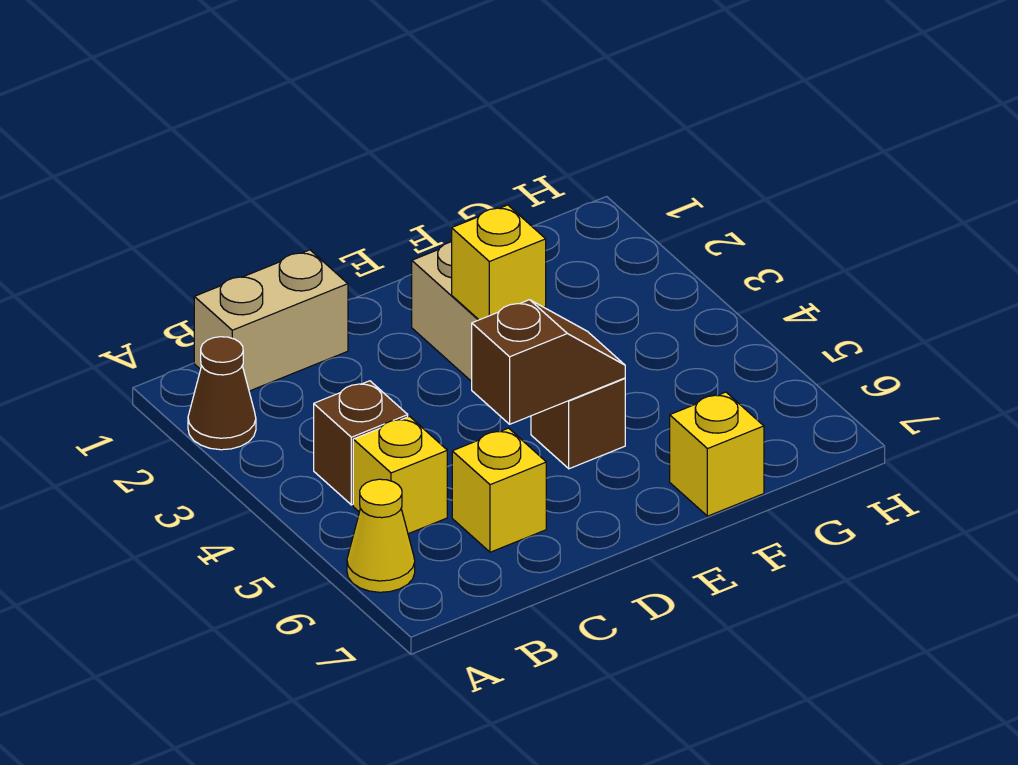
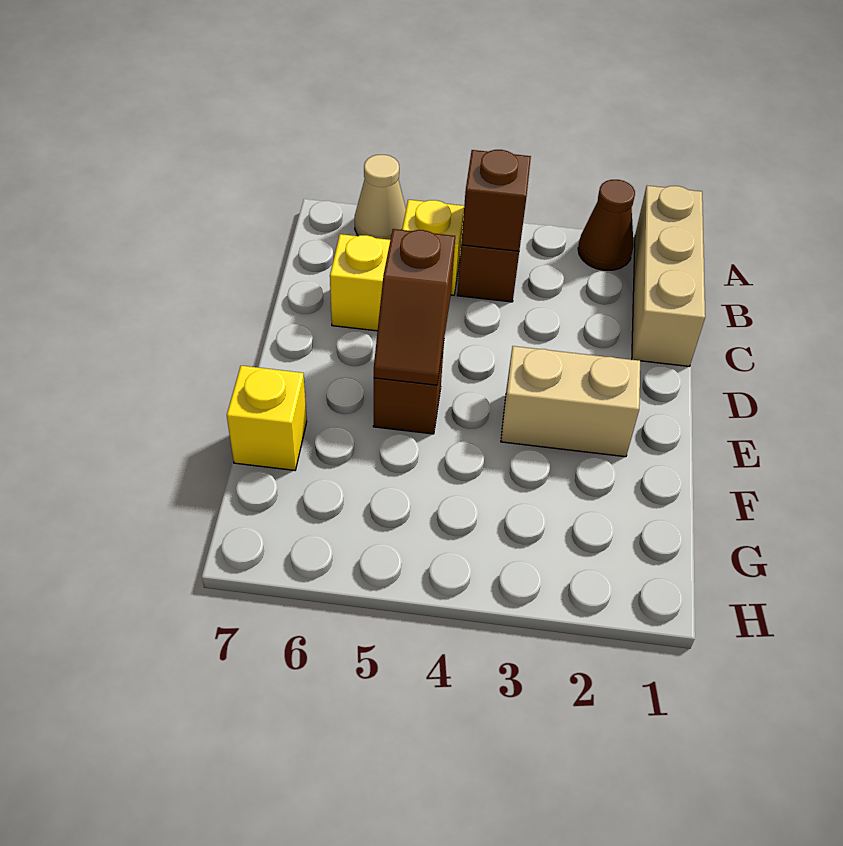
yellow cone A6 level 1 -> tan cone A6 level 1
tan brick B1:C1 level 1 -> tan brick A1:C1 level 1
none -> brown brick B4 level 2
yellow brick E3 level 2 -> none

